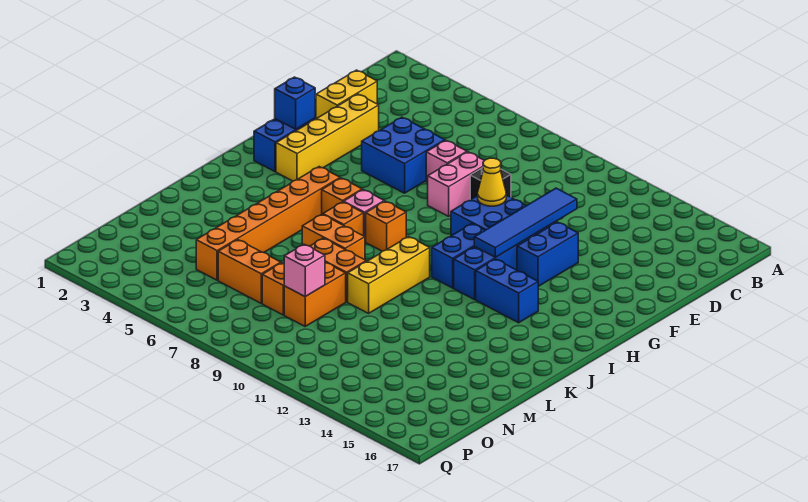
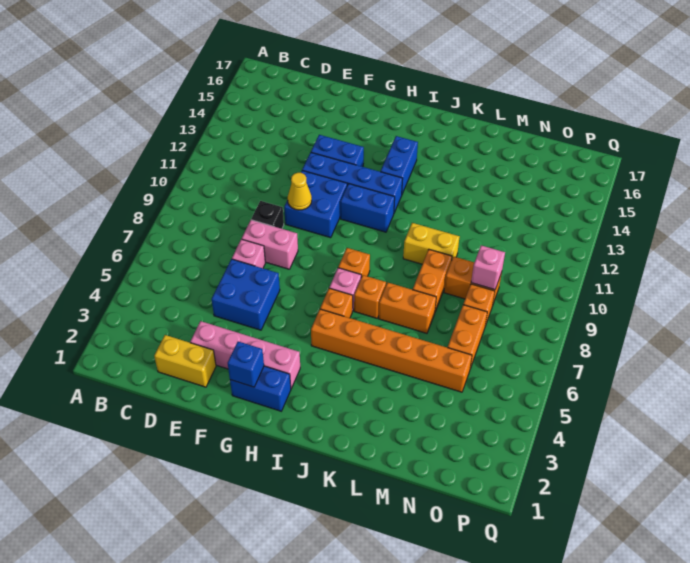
yellow brick E3:H3 level 1 -> pink brick E3:H3 level 1
blue tile E12:H12 level 2 -> none
yellow brick J10:L10 level 1 -> yellow brick K10:L10 level 1
orange brick K7:K8 level 1 -> orange brick K7:L7 level 1

